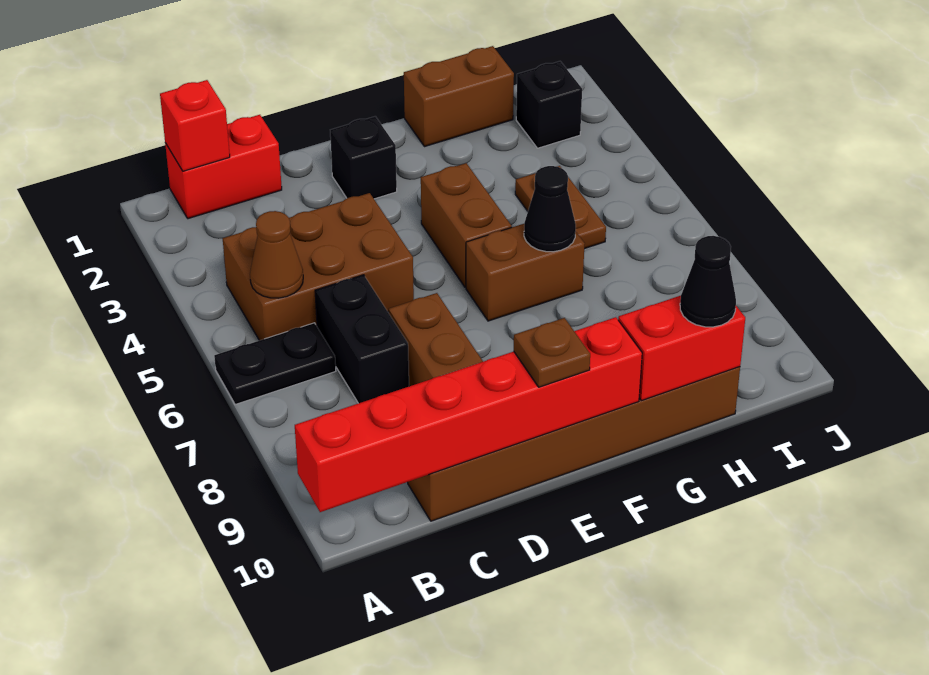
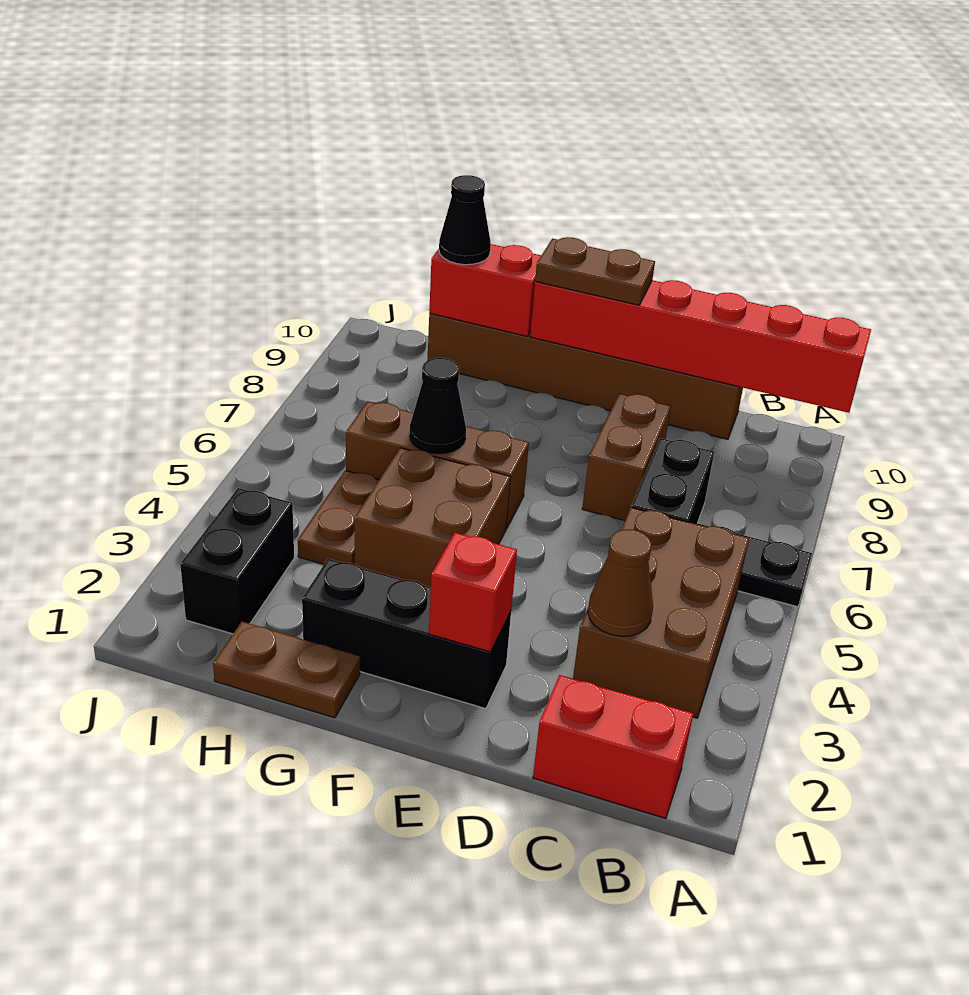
red brick B1 level 2 -> red brick E2 level 2
brown brick B4:D5 level 1 -> brown brick B3:C5 level 1
brown cone B5 level 2 -> brown cone C3 level 2
black brick E2 level 1 -> black brick E2:G2 level 1
brown plate E10 level 3 -> brown plate E10:F10 level 3
brown brick F4:F5 level 1 -> brown brick F4:G5 level 1
brown brick F6:G6 level 1 -> brown brick F6:H6 level 1
brown brick G1:H1 level 1 -> brown plate G1:H1 level 1
black brick I2 level 1 -> black brick I2:I3 level 1

